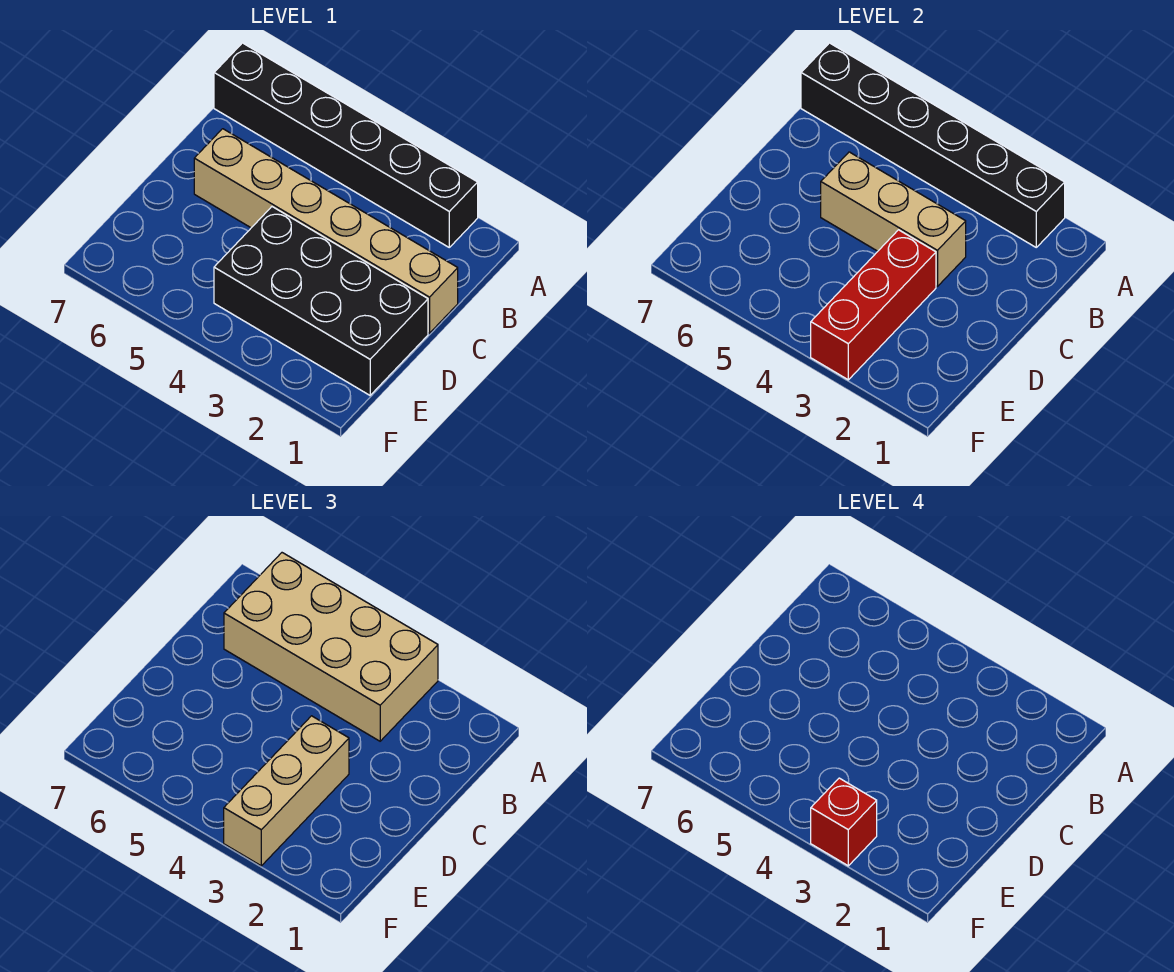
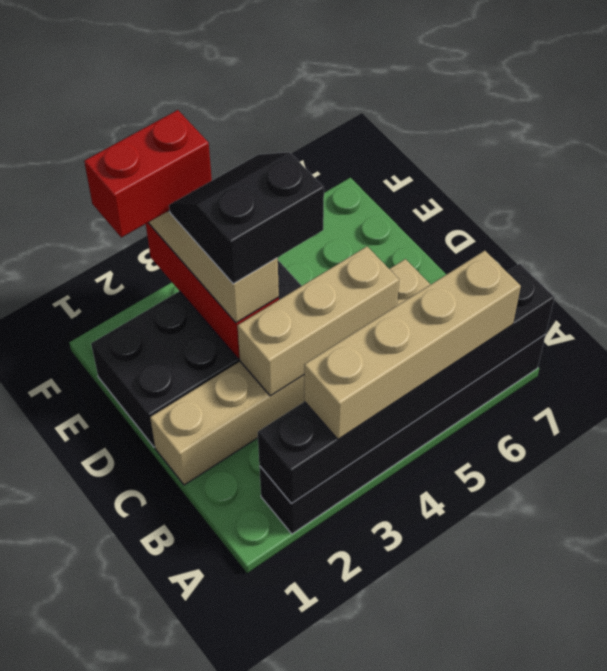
tan brick A3:B6 level 3 -> tan brick A3:A6 level 3
none -> black slope D3:E4 level 4 top D
red brick F3 level 4 -> red brick F2:F3 level 4

